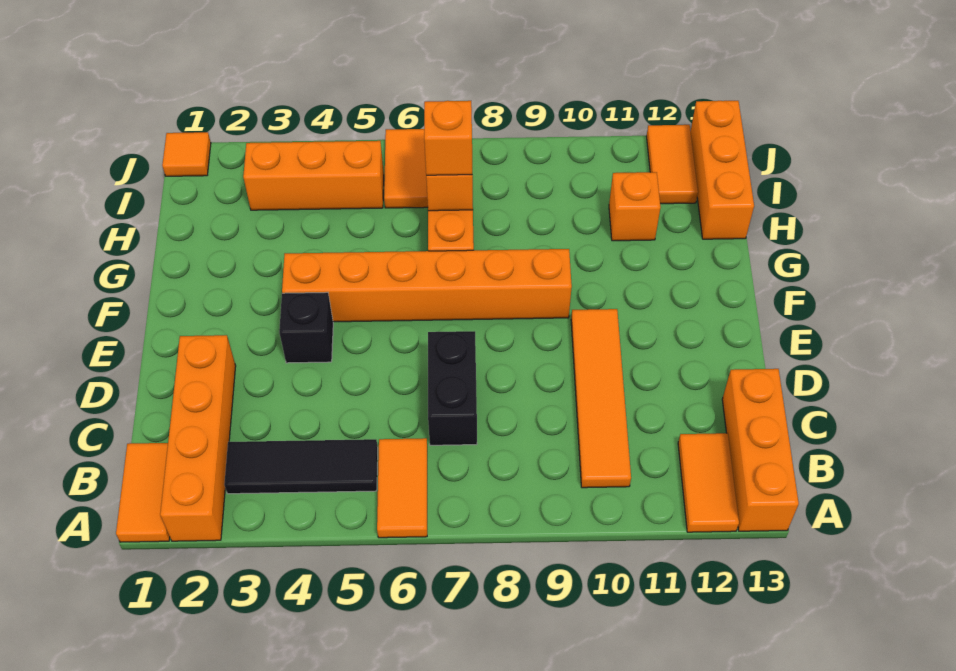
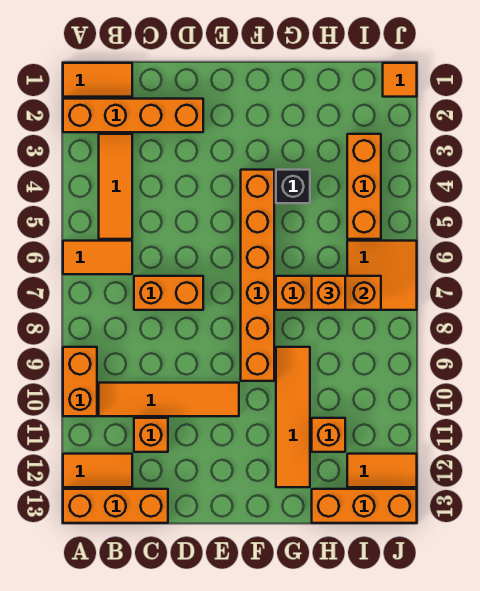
none -> orange brick A9:A10 level 1
black tile B3:B5 level 1 -> orange tile B3:B5 level 1
black brick C7:D7 level 1 -> orange brick C7:D7 level 1
none -> orange brick C11 level 1
black brick E4 level 1 -> black brick G4 level 1
none -> orange tile G9:G12 level 1

